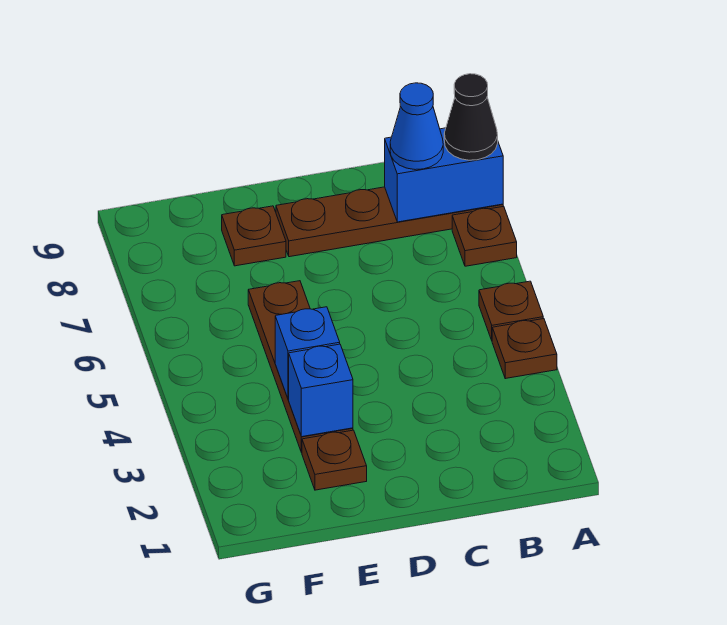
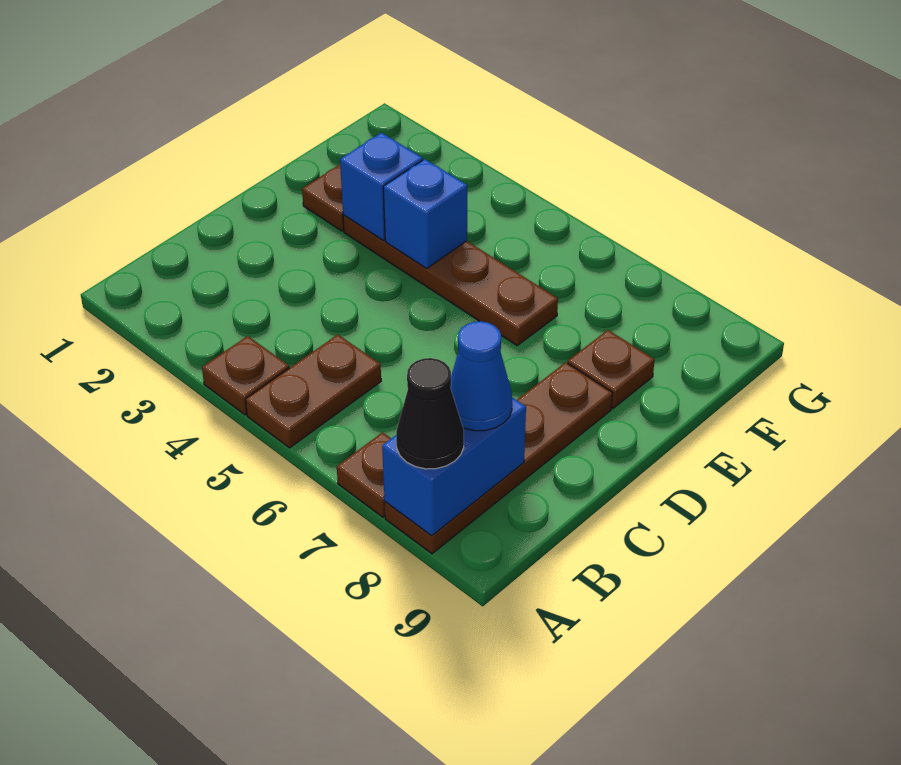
brown plate A5 level 1 -> brown plate A5:B5 level 1

